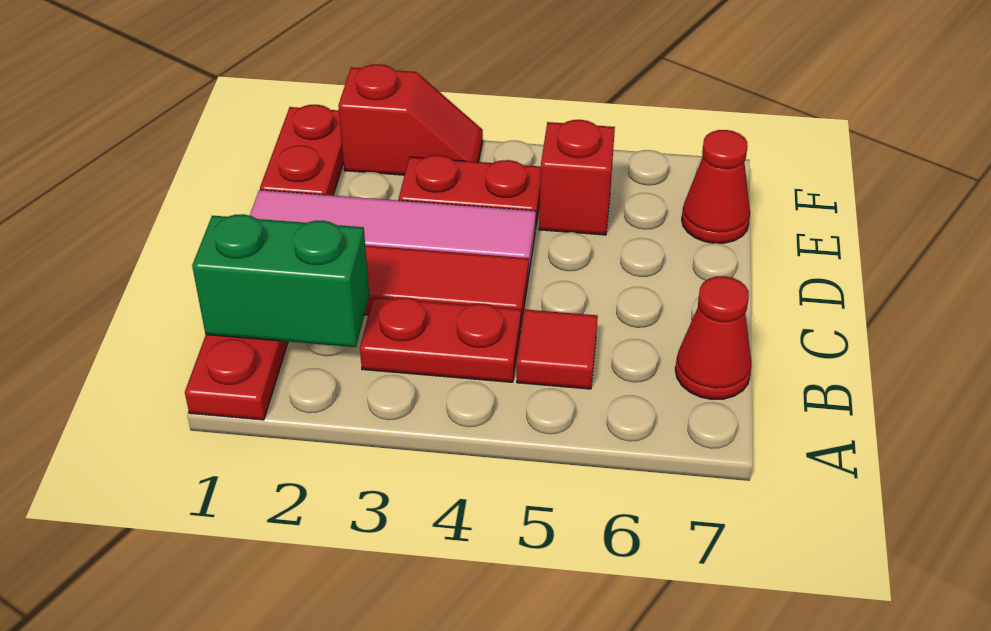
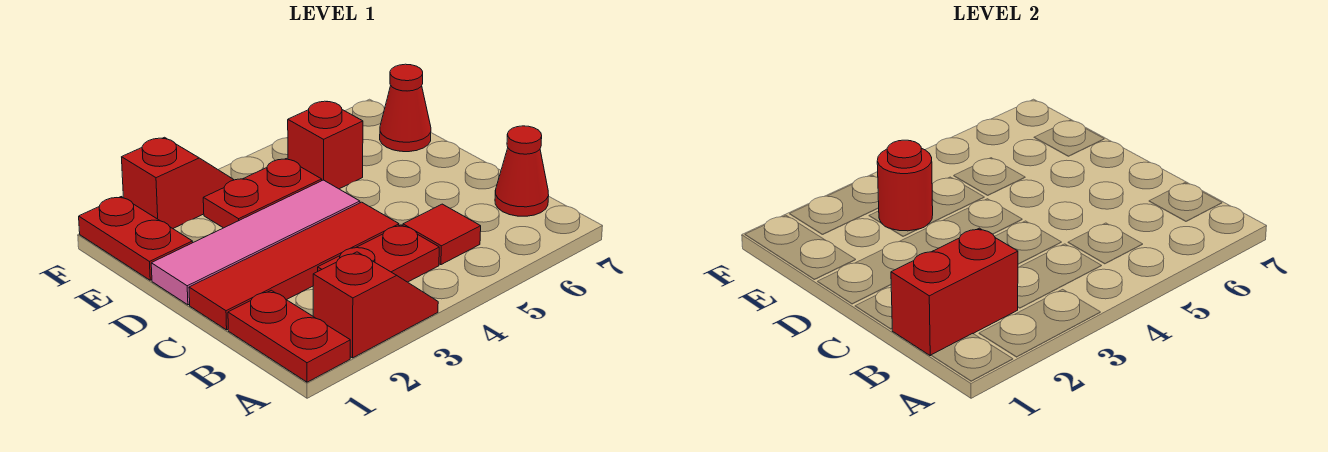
none -> red slope A2:A3 level 1 top 2
green brick B1:B2 level 2 -> red brick B1:B2 level 2
none -> red round brick E3 level 2

